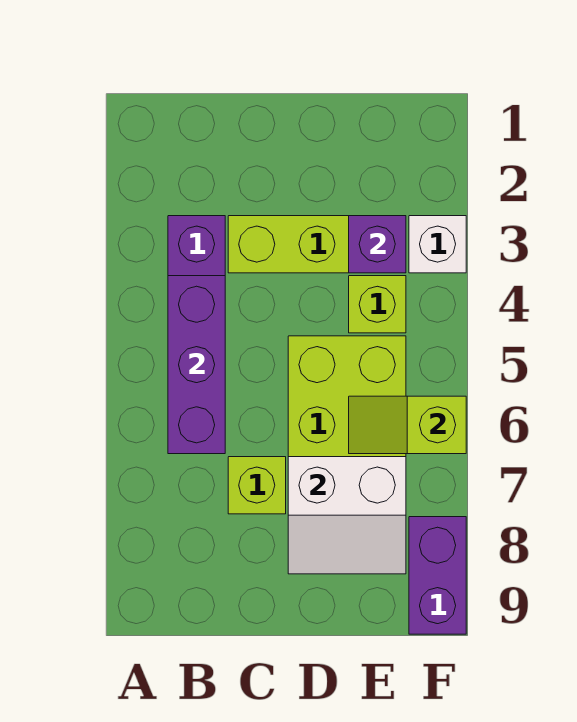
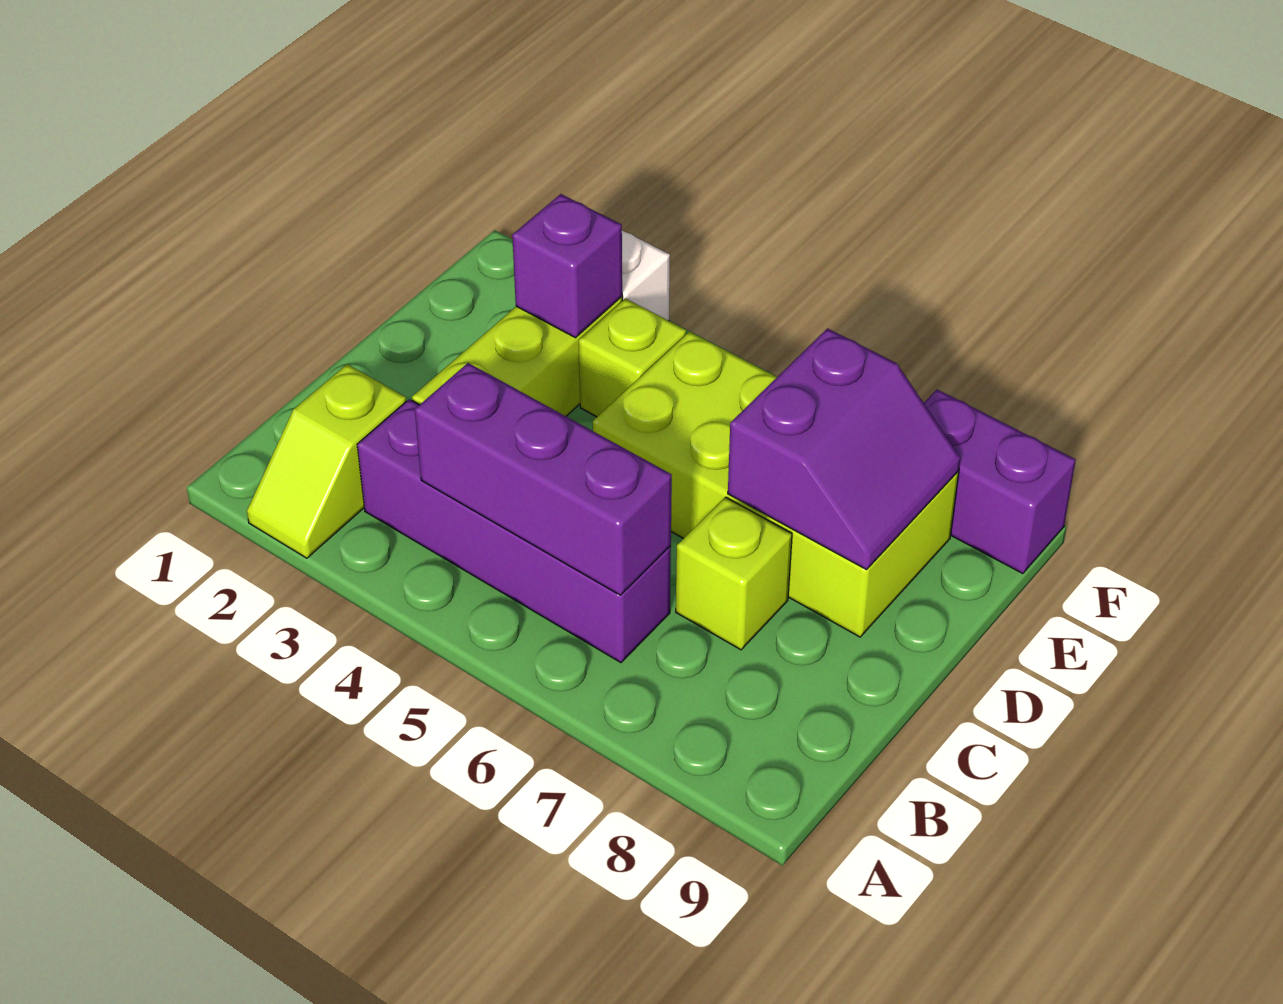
white slope D7:E8 level 2 top 7 -> purple slope D7:E8 level 2 top 7
lime slope E6:F6 level 2 top F -> lime slope A2:B2 level 1 top B

